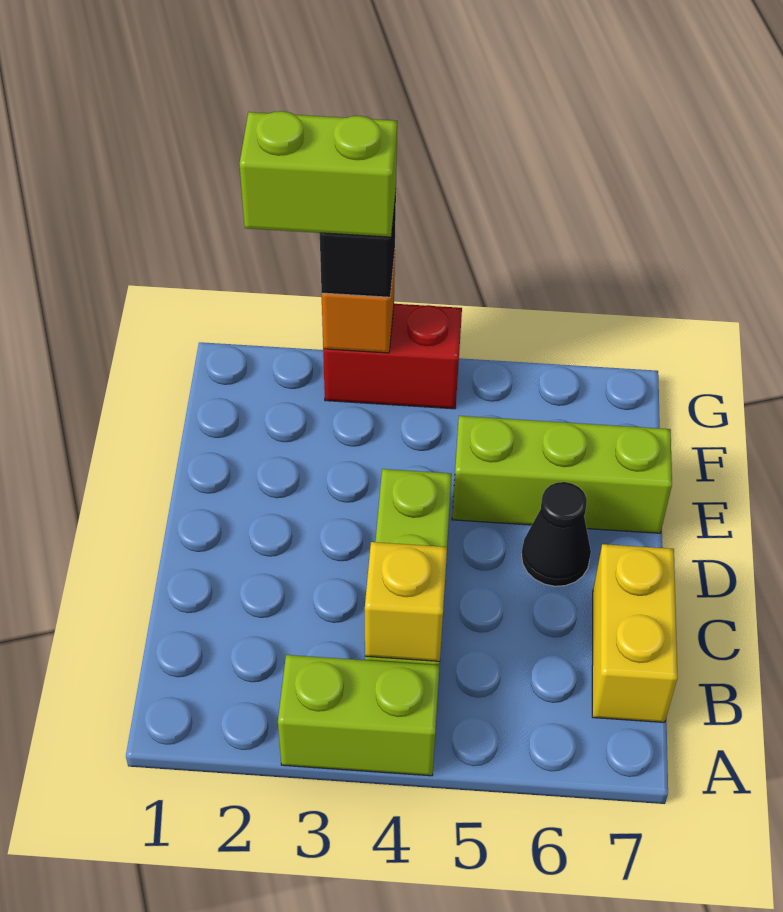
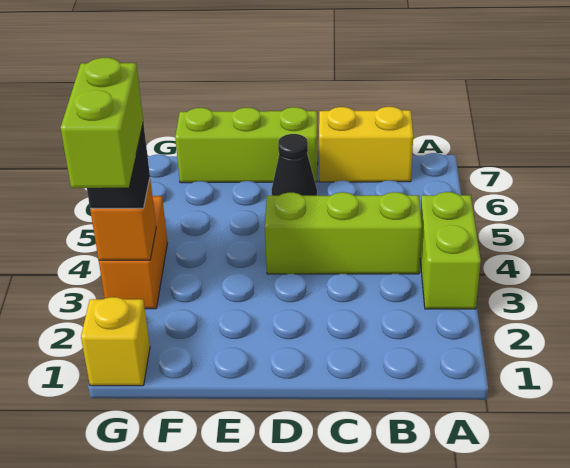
yellow brick B4 level 2 -> yellow brick G1 level 1
lime brick E5:E7 level 1 -> lime brick D7:F7 level 1
red brick G3:G4 level 1 -> orange brick G3:G4 level 1

